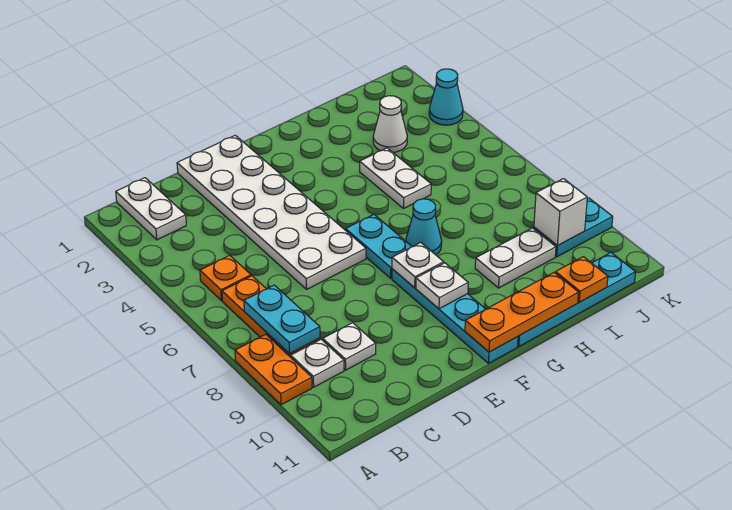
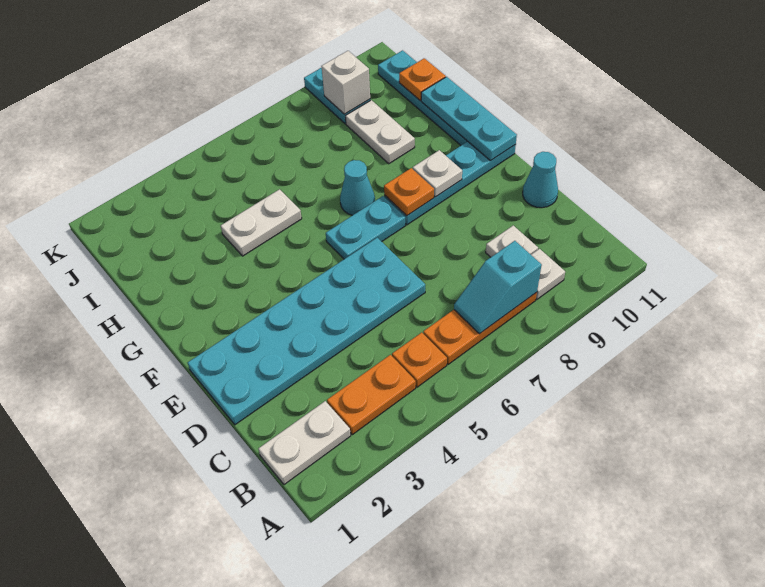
orange plate A8:A9 level 1 -> orange plate B3:B4 level 1
cyan plate B7:B8 level 2 -> cyan slope B7:B8 level 2 top 8
white plate D1:E6 level 1 -> cyan plate D1:E6 level 1
white plate F8 level 2 -> orange plate F8 level 2
orange plate F11:H11 level 2 -> cyan plate F11:H11 level 2
white cone I3 level 1 -> none
cyan cone K3 level 1 -> cyan cone D11 level 1

